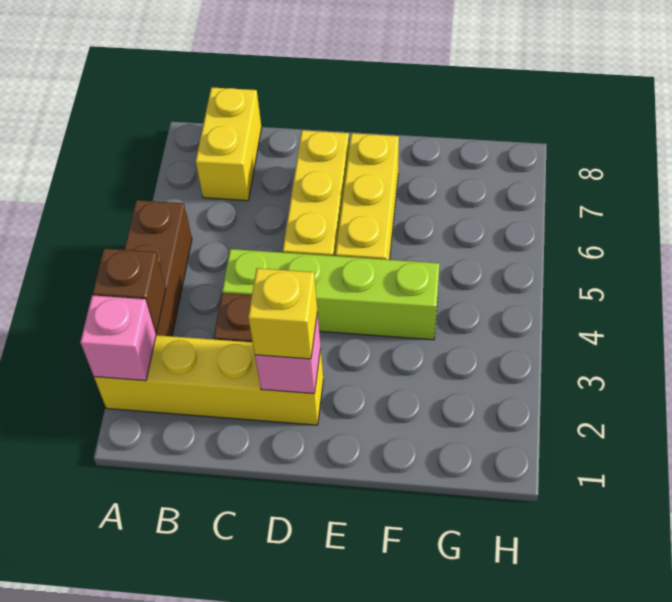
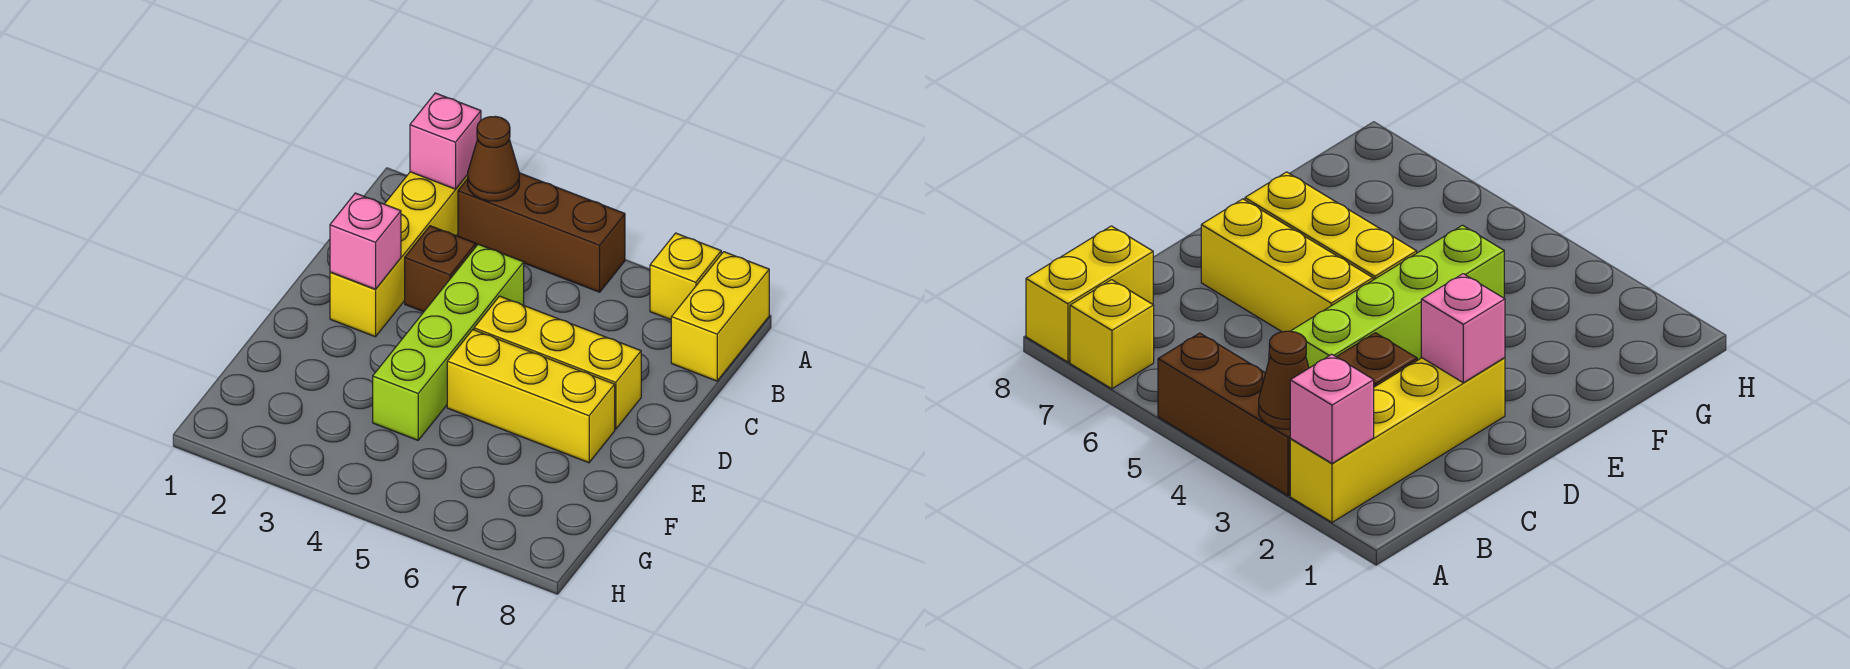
brown brick A3 level 2 -> brown cone A3 level 2
yellow brick B7:B8 level 1 -> yellow brick A8:B8 level 1
yellow brick D2 level 3 -> yellow brick A7 level 1

